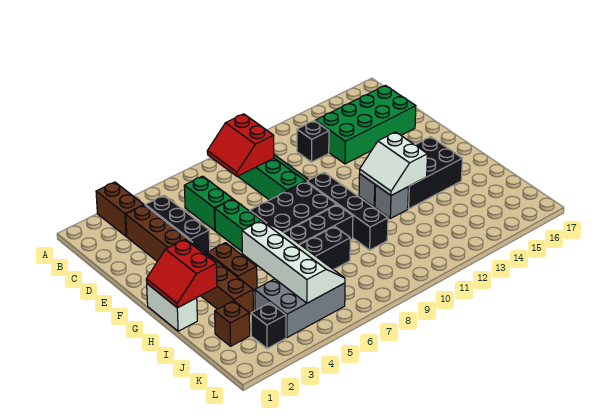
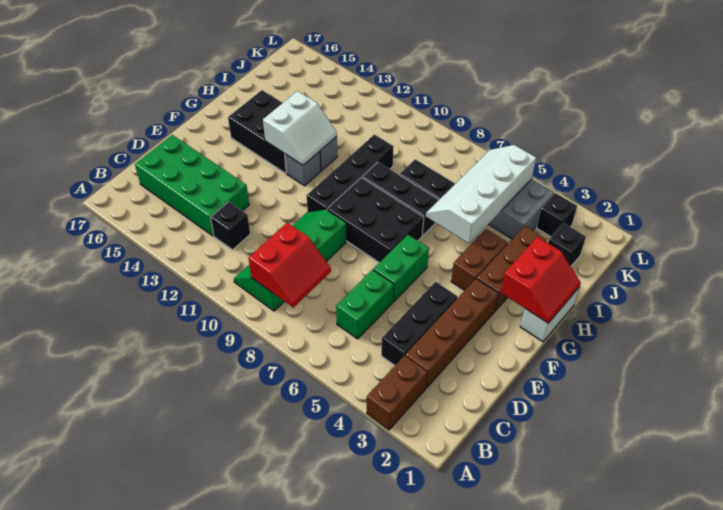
brown brick J2 level 1 -> black brick J2 level 1

